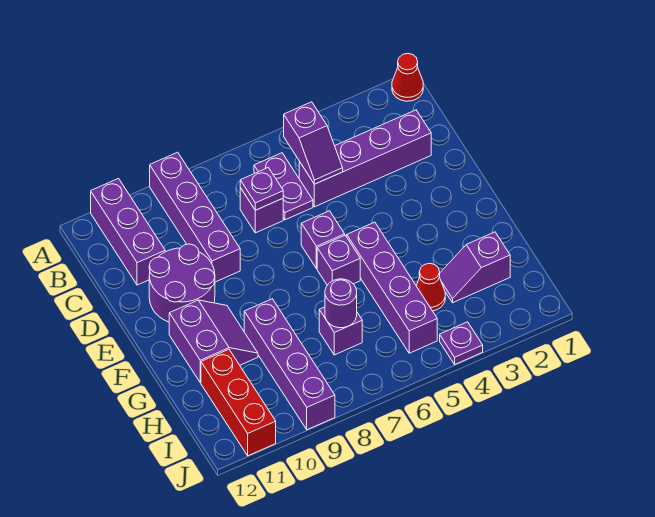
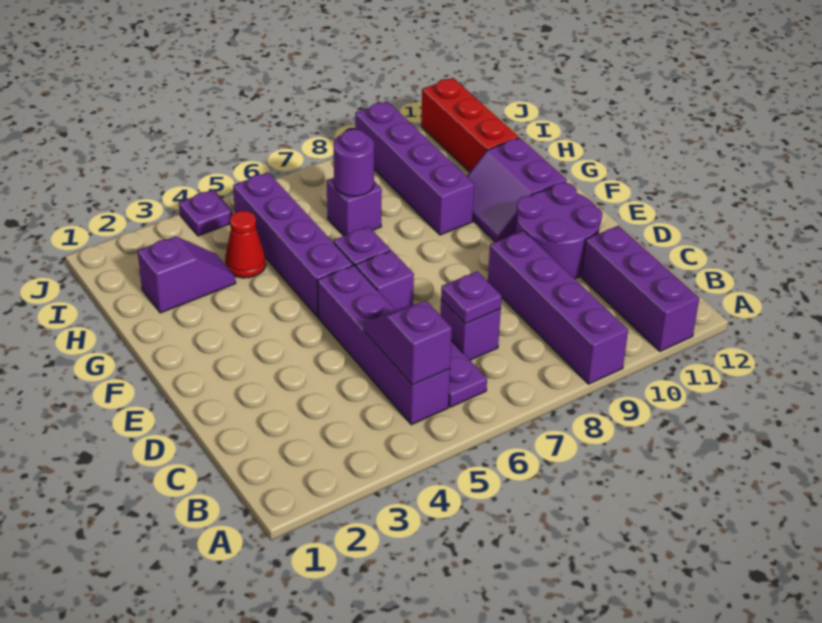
red cone A1 level 1 -> none
purple brick C2:C5 level 1 -> purple brick B5:E5 level 1

